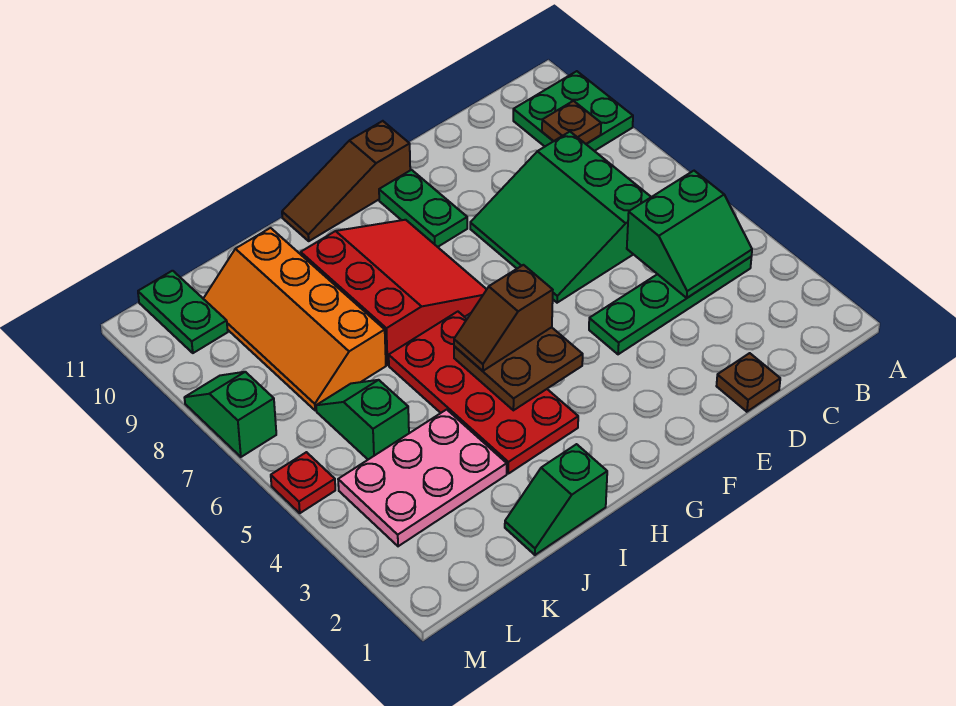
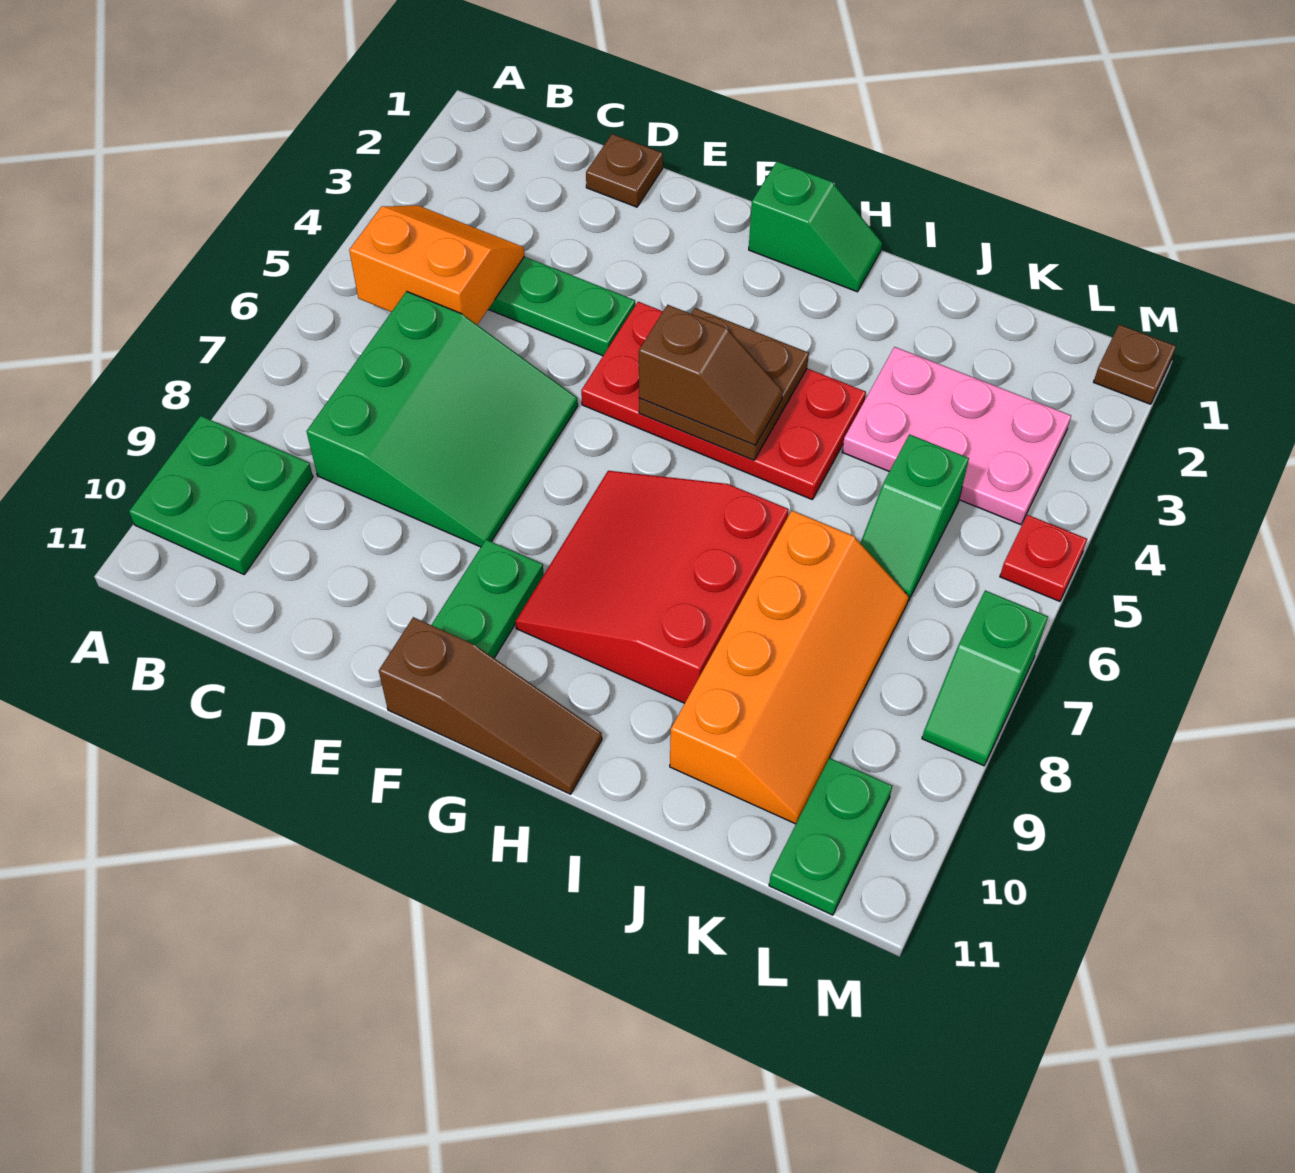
green slope B4:C5 level 2 top 5 -> orange slope B4:C5 level 2 top 5
brown plate B9 level 2 -> brown plate M1 level 1
red plate H3:I6 level 1 -> red plate F4:I5 level 1
green slope I1:J1 level 1 top I -> green slope G1:H1 level 1 top G

